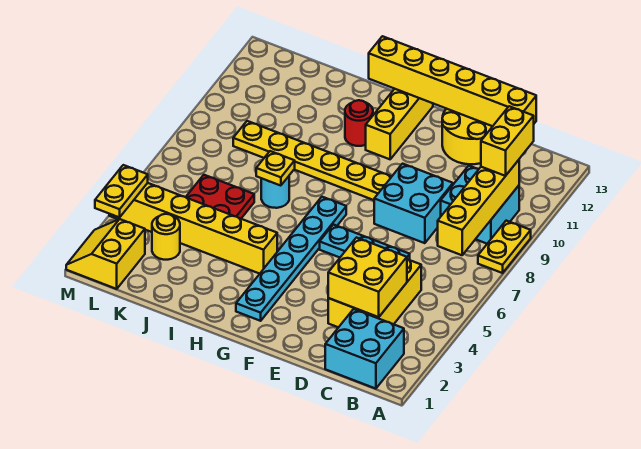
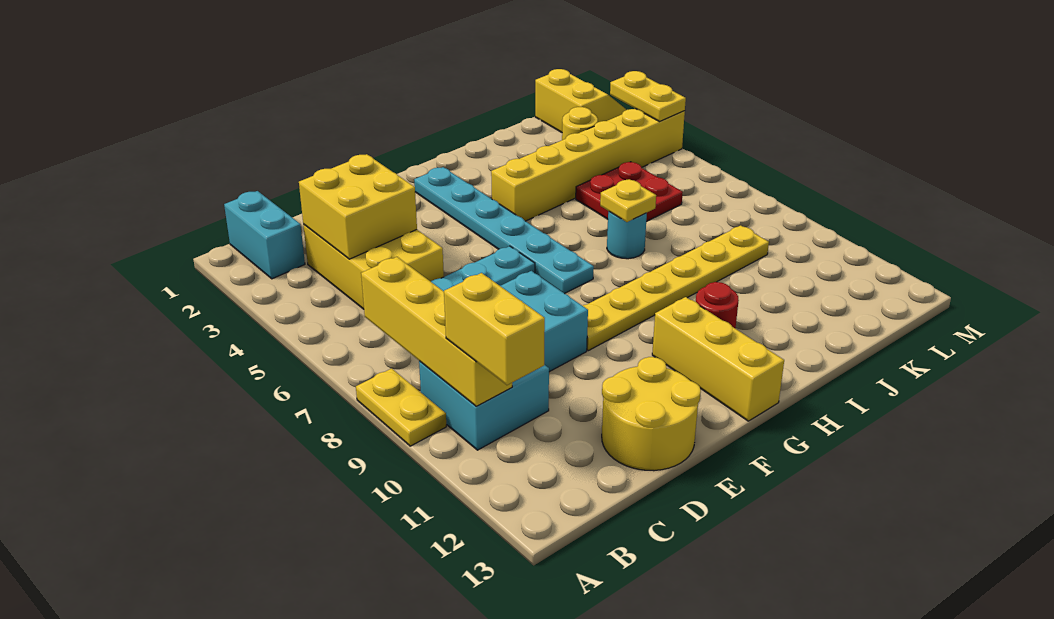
cyan brick B1:C2 level 1 -> cyan brick B1:B2 level 1
yellow brick C13:H13 level 2 -> none

